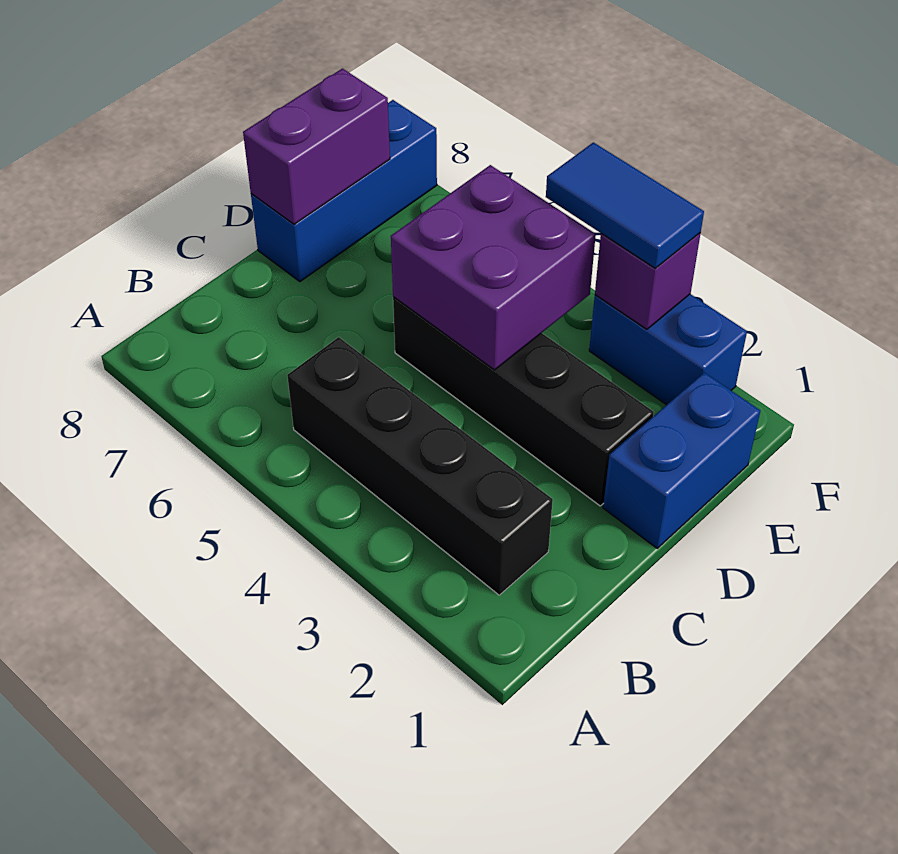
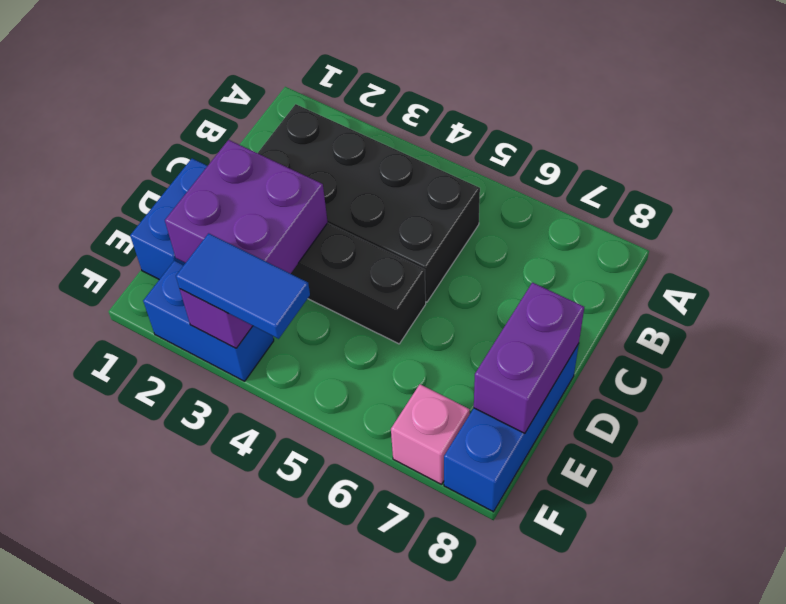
black brick B2:B5 level 1 -> black brick B2:C5 level 1
purple brick D4:E5 level 2 -> purple brick D2:E3 level 2
none -> pink brick F7 level 1

